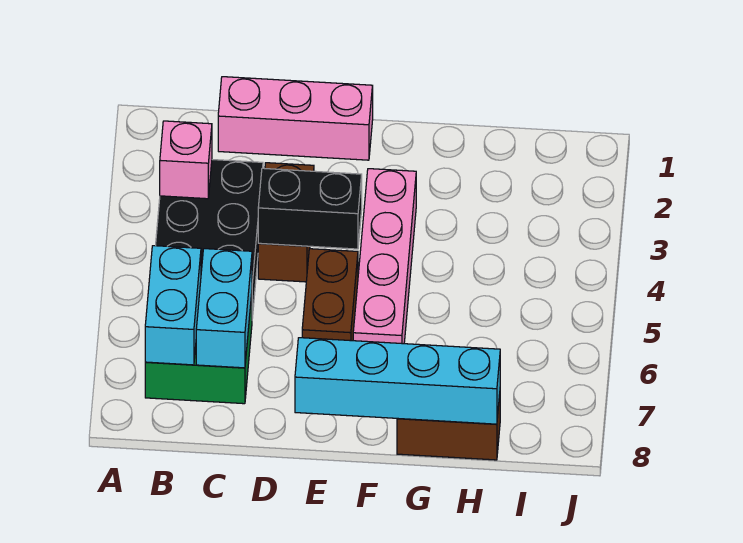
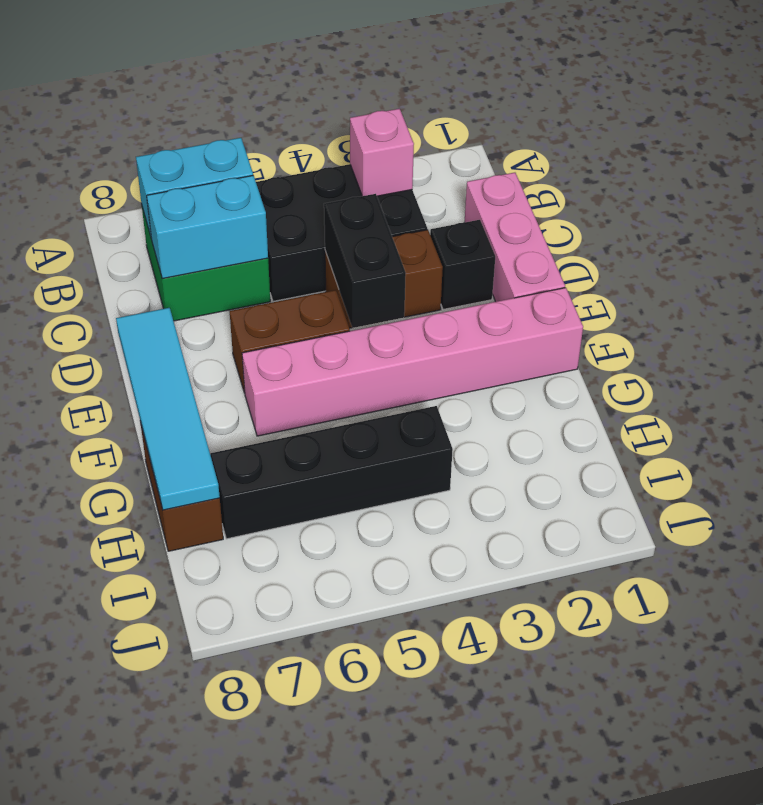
none -> black brick D2 level 1
cyan brick E8:H8 level 2 -> cyan tile E8:H8 level 2
pink brick F3:F6 level 1 -> pink brick F1:F6 level 1
none -> black brick H4:H7 level 1

